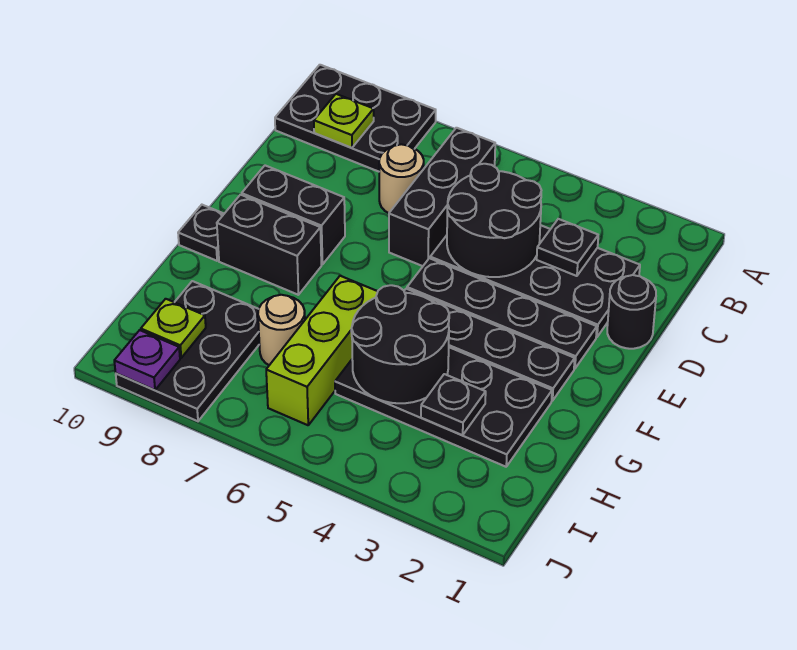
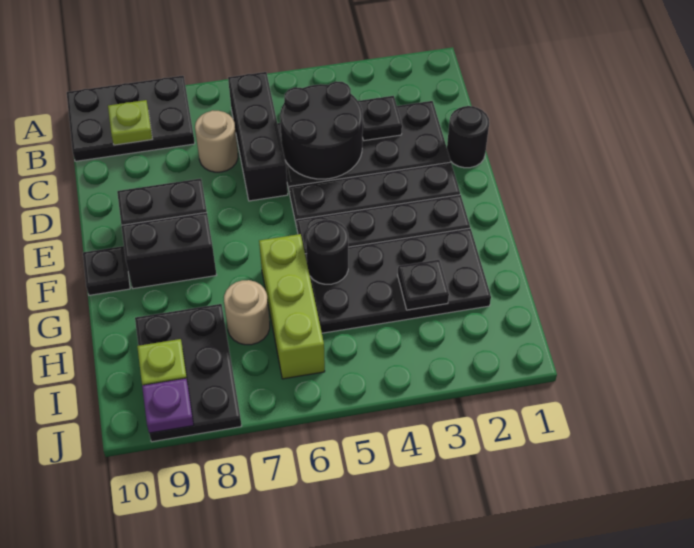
black round brick G4:H5 level 2 -> black round brick G5 level 2

